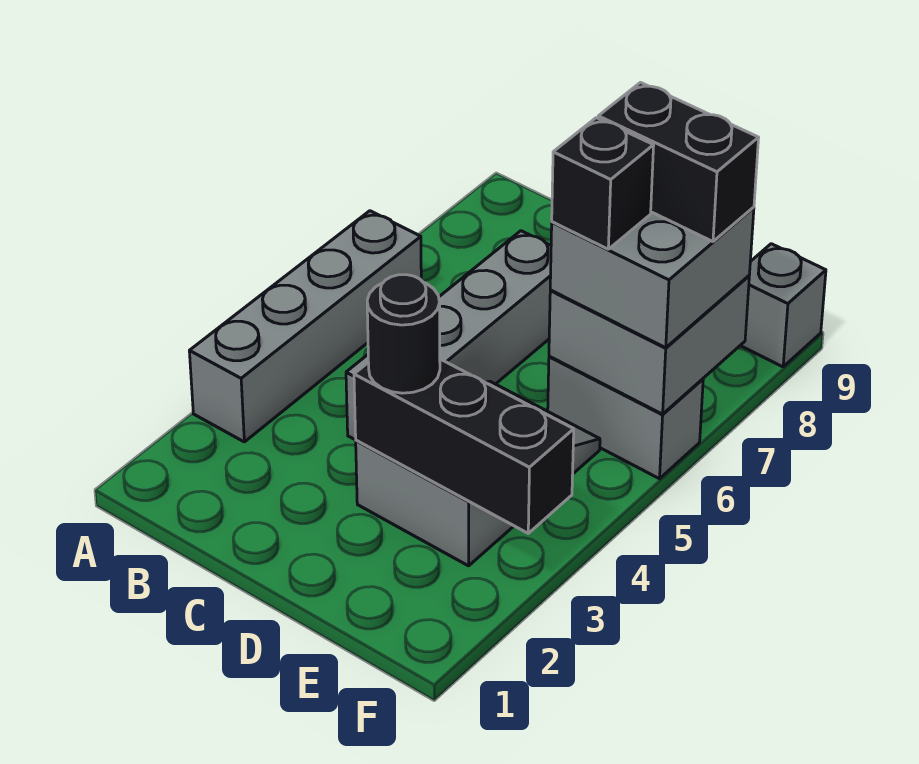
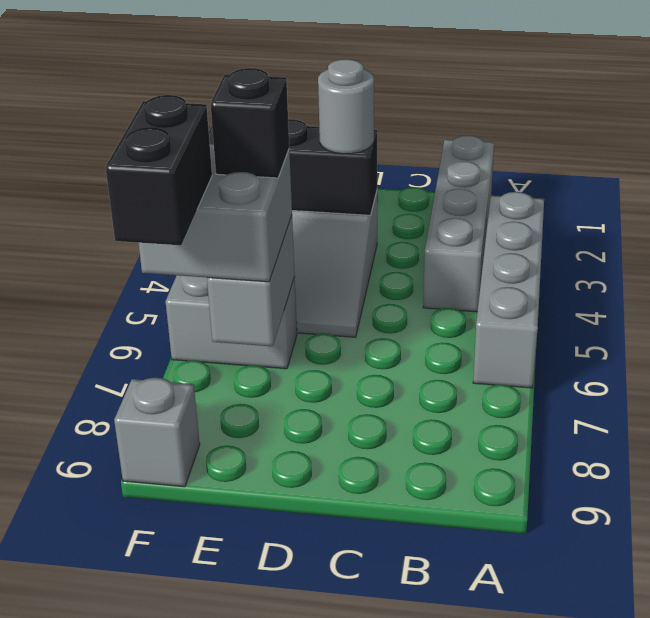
grey brick C4:C7 level 1 -> grey brick B1:B4 level 1
black round brick D3 level 3 -> grey round brick D3 level 3
grey brick E6:F7 level 2 -> grey brick E6:E7 level 2
black brick E7:F7 level 4 -> black brick F7:F8 level 4

